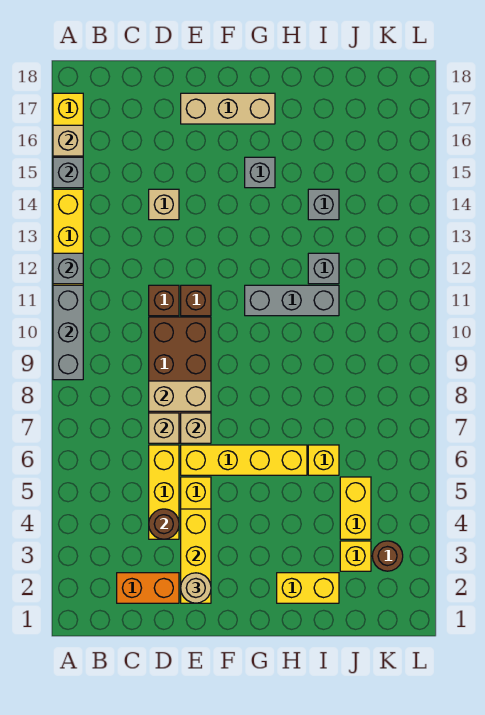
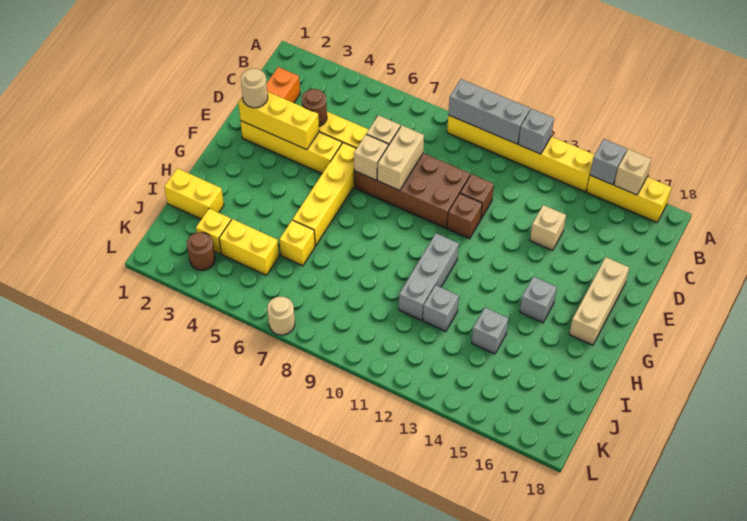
yellow brick H2:I2 level 1 -> yellow brick I1:I2 level 1
none -> tan round brick L7 level 1

